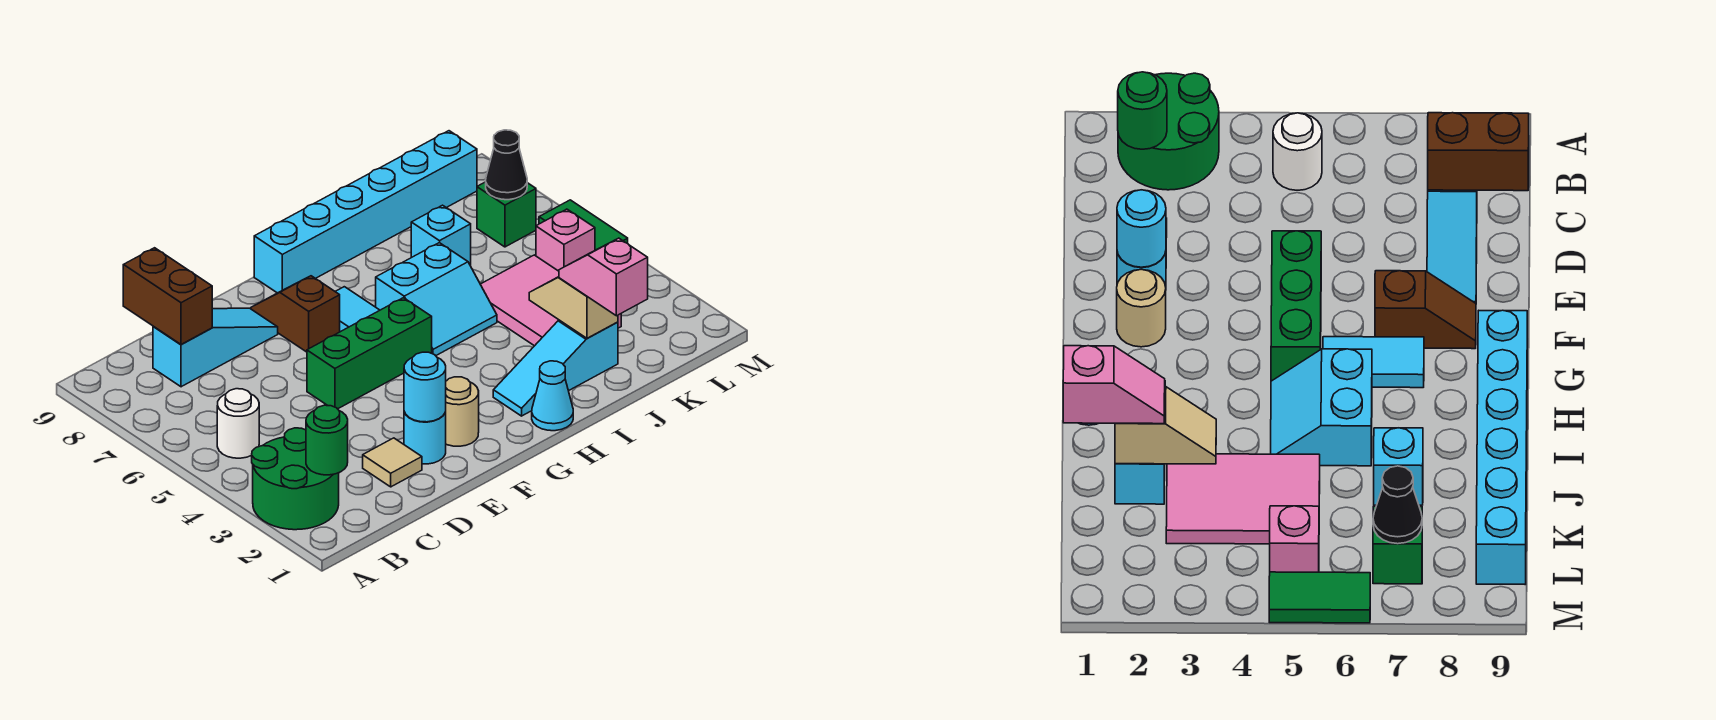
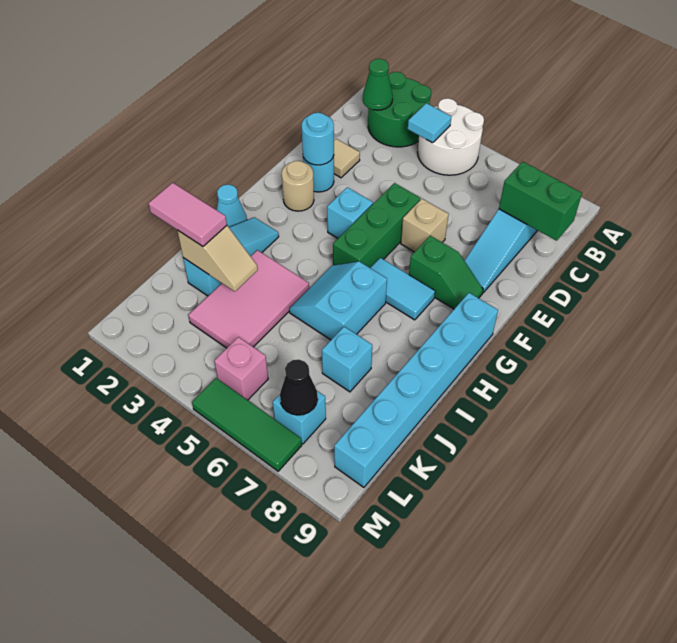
green round brick B2 level 2 -> green cone B2 level 2
none -> cyan tile B4 level 2
white round brick B5 level 1 -> white round brick A4:B5 level 1
brown brick C8:C9 level 2 -> green brick C8:C9 level 2
none -> tan brick E6 level 1
none -> cyan brick F4 level 1
brown slope F7:F8 level 1 top 7 -> green slope F7:F8 level 1 top 7
pink slope J1:J2 level 3 top 1 -> pink tile J1:J2 level 3
pink tile J3:K5 level 1 -> pink tile I3:K4 level 1
green brick L7 level 1 -> cyan brick L7 level 1
green tile M5:M6 level 1 -> green tile M5:M7 level 1

